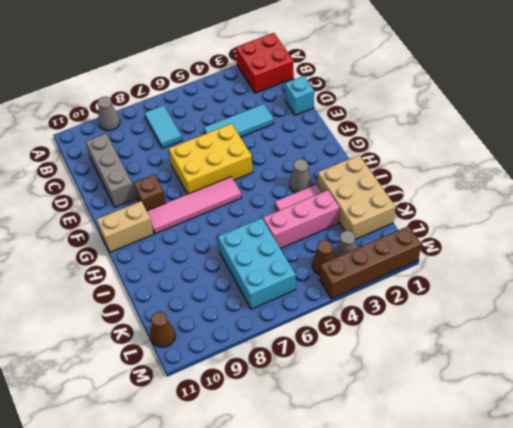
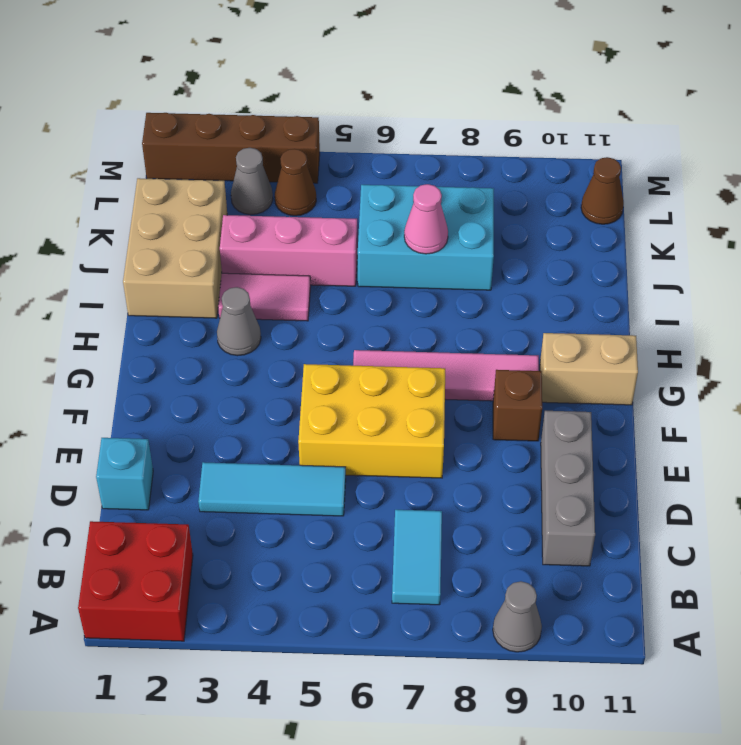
cyan brick J6:L7 level 1 -> cyan brick J6:K8 level 1
none -> pink cone J7 level 2

